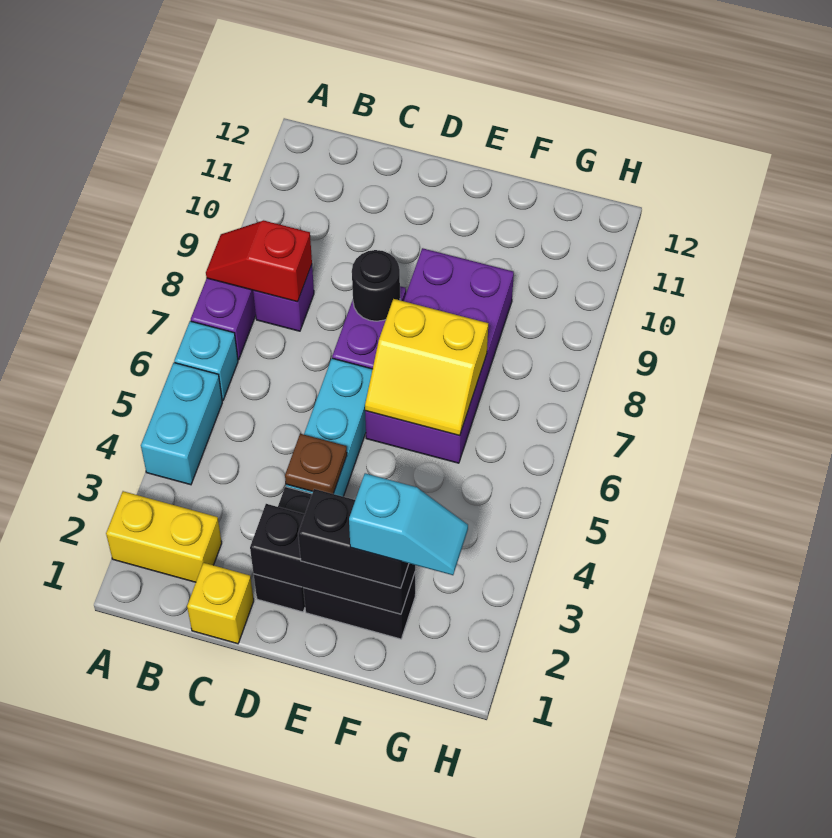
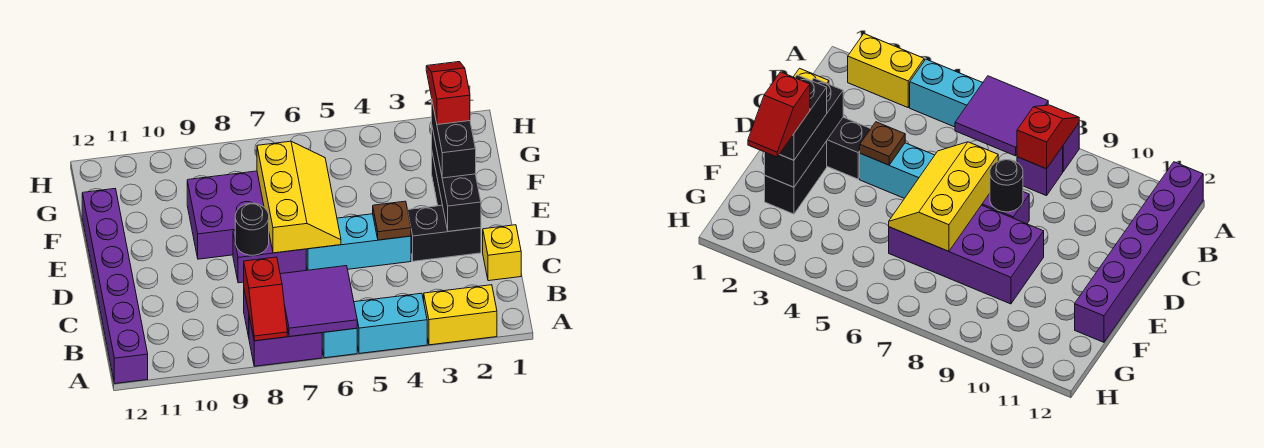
yellow brick A2:B2 level 1 -> yellow brick A2:A3 level 1
none -> purple tile A6:B7 level 2
none -> purple brick A12:F12 level 1
yellow slope E6:F7 level 2 top 7 -> yellow slope D6:F7 level 2 top 7
cyan slope F2:G2 level 4 top F -> red slope F2:G2 level 4 top F

